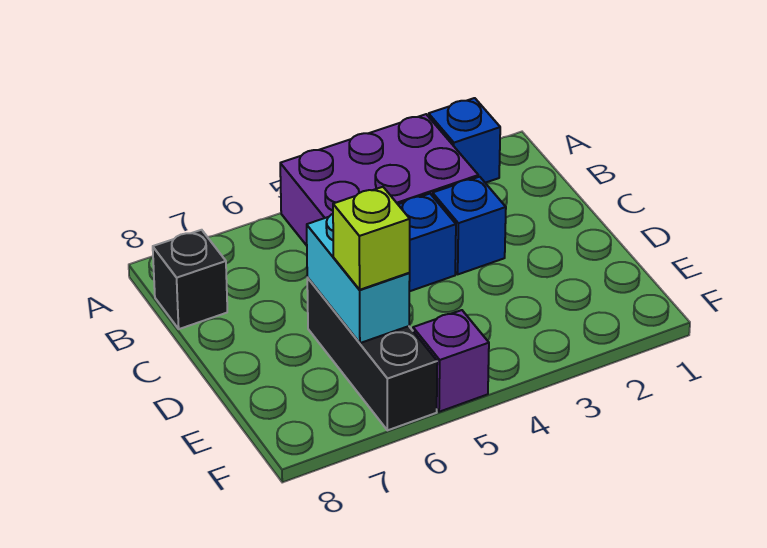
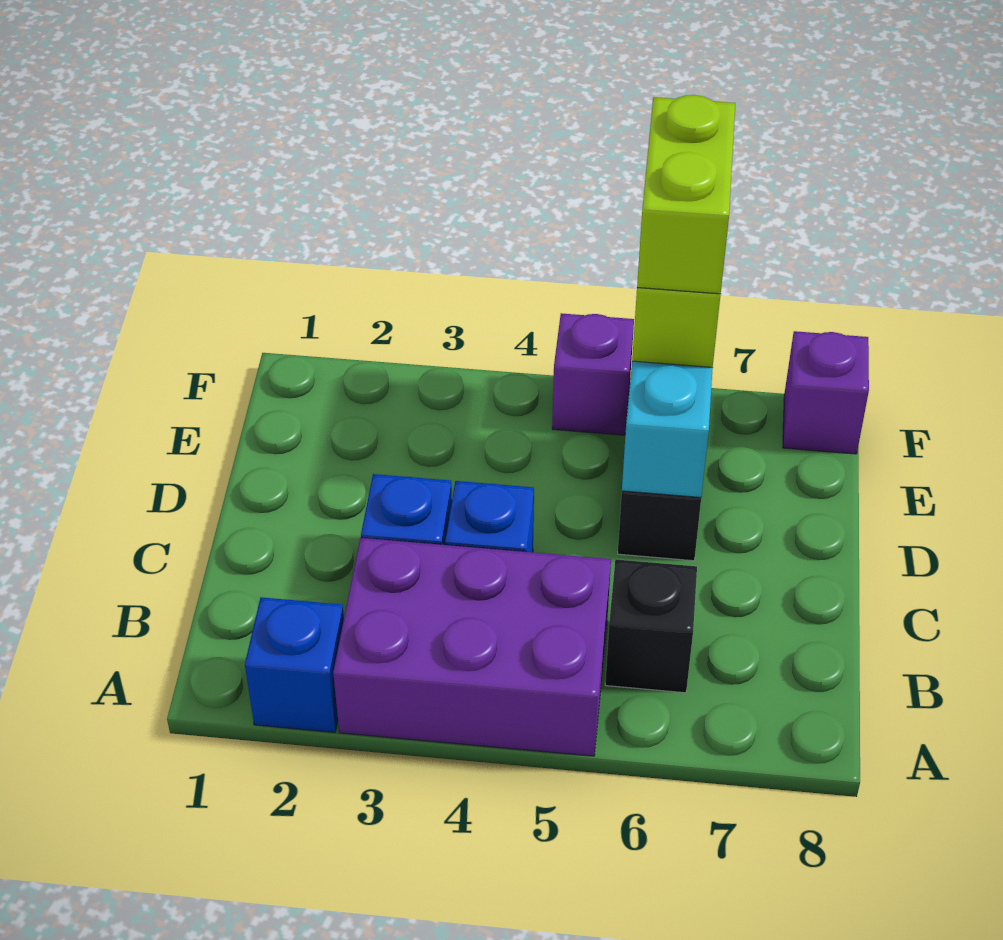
black brick B8 level 1 -> black brick B6 level 1
none -> lime brick E6:F6 level 4
none -> purple brick F8 level 1

